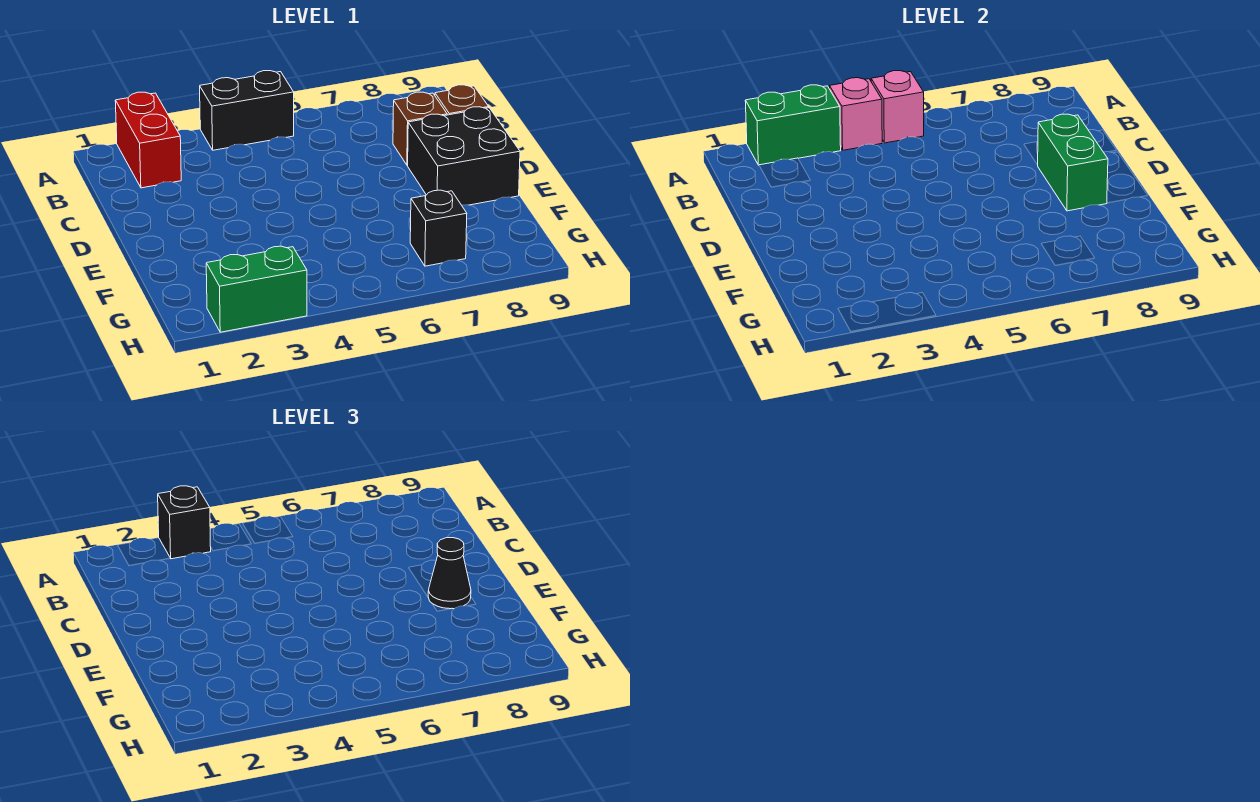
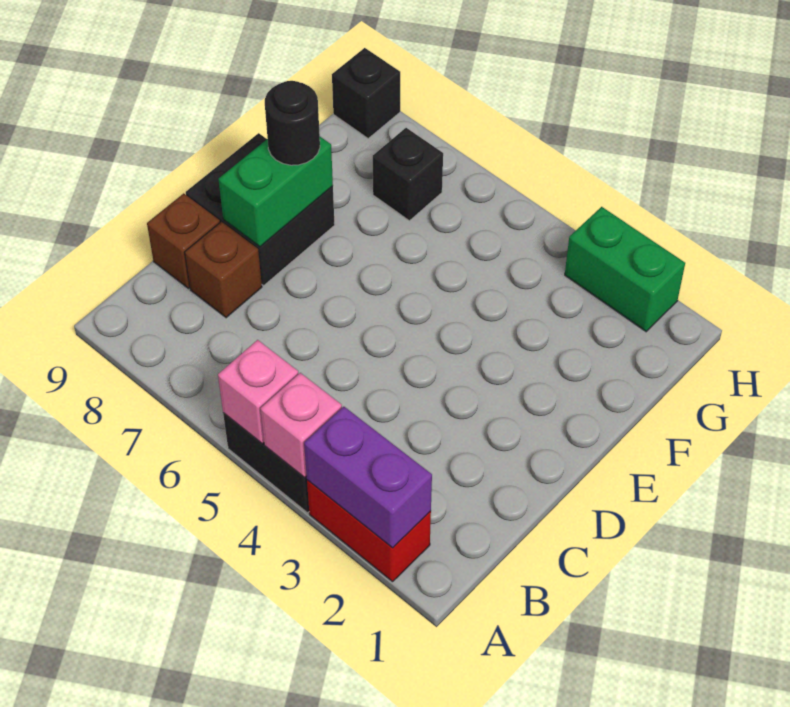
red brick A2:B2 level 1 -> red brick A2:A3 level 1
green brick A2:A3 level 2 -> purple brick A2:A3 level 2
black brick A3 level 3 -> black brick H9 level 1
black cone E8 level 3 -> black round brick E8 level 3

